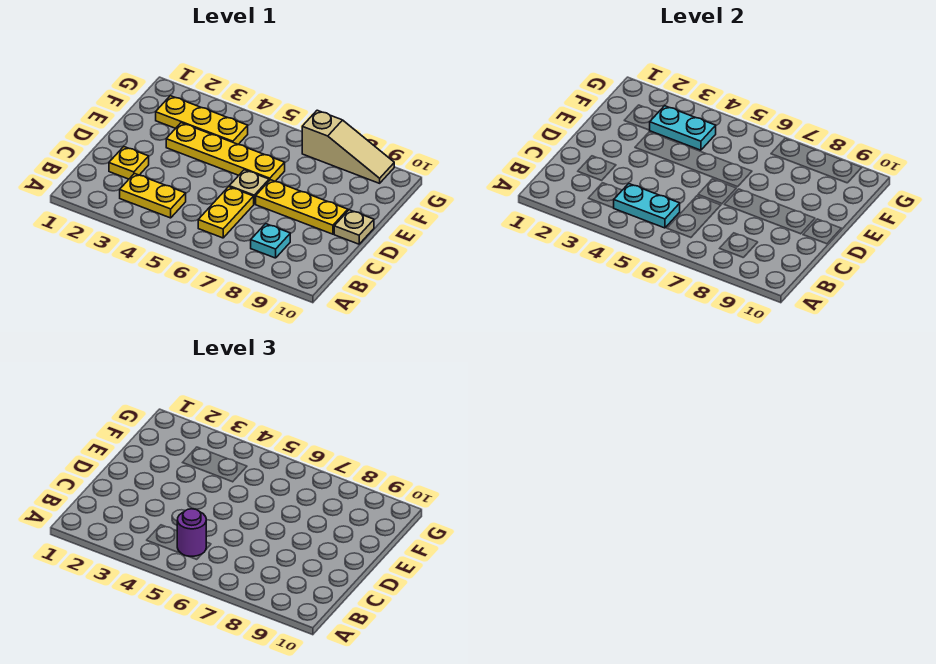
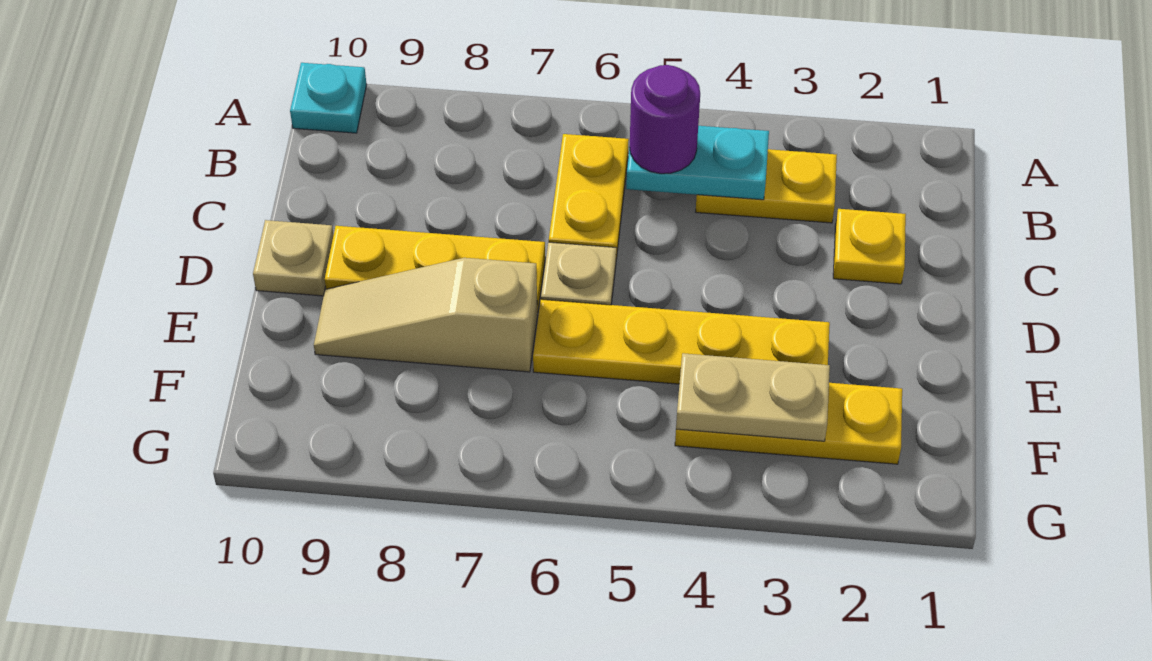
cyan plate B8 level 1 -> cyan plate A10 level 1
cyan plate F3:F4 level 2 -> tan plate F3:F4 level 2
tan slope G7:G9 level 1 top 7 -> tan slope E7:E9 level 1 top 7

